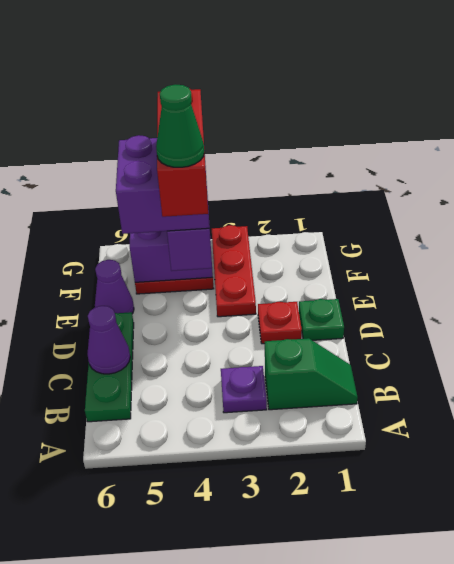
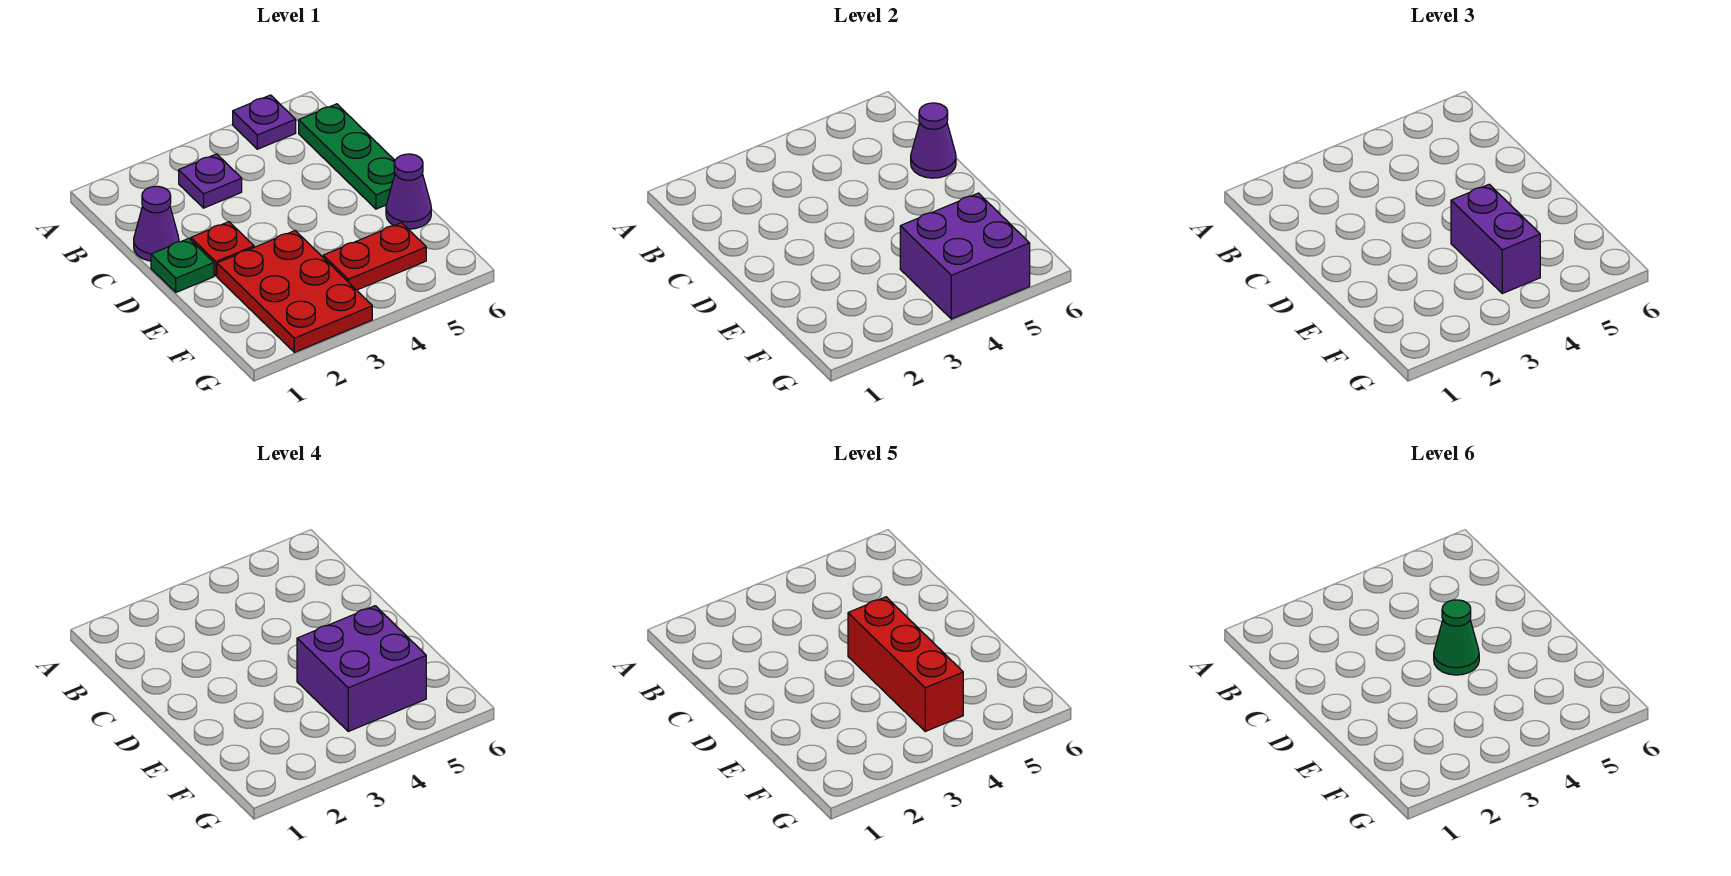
none -> purple plate A5 level 1
green slope B1:B2 level 1 top 2 -> none
none -> purple cone C1 level 1
red plate E3:G3 level 1 -> red plate E2:G3 level 1

